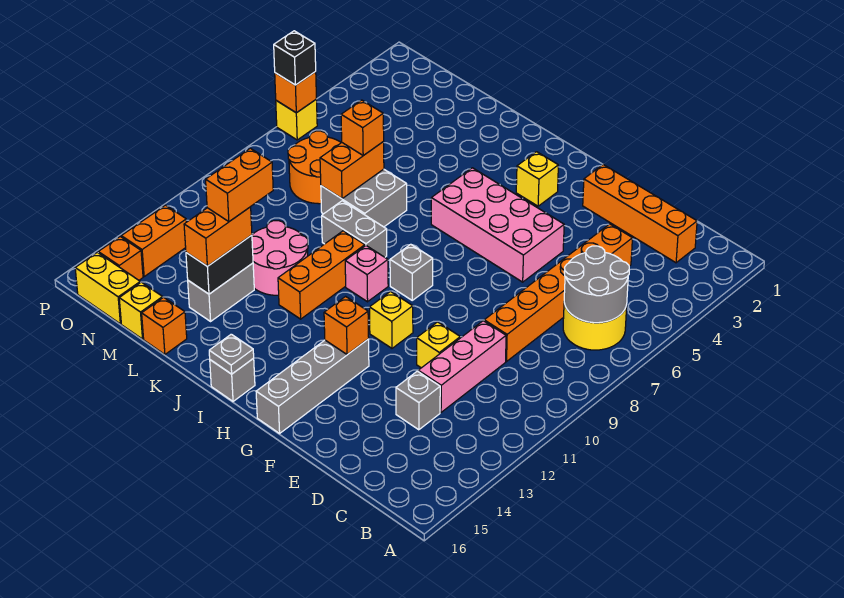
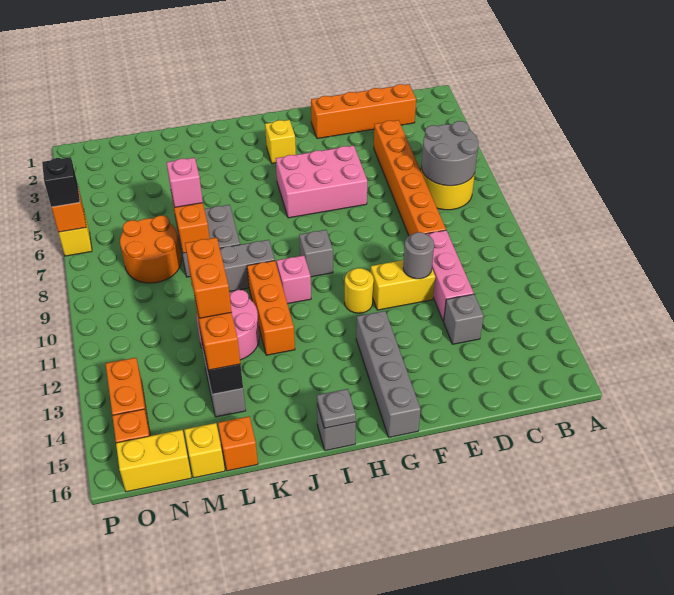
yellow brick E11 level 1 -> yellow brick E11:F11 level 1
none -> grey round brick E11 level 2
pink brick F5:I6 level 1 -> pink brick F5:H6 level 1
yellow brick G11 level 1 -> yellow round brick G11 level 1
orange brick G13 level 2 -> none
orange brick L7 level 3 -> pink brick L7 level 3

